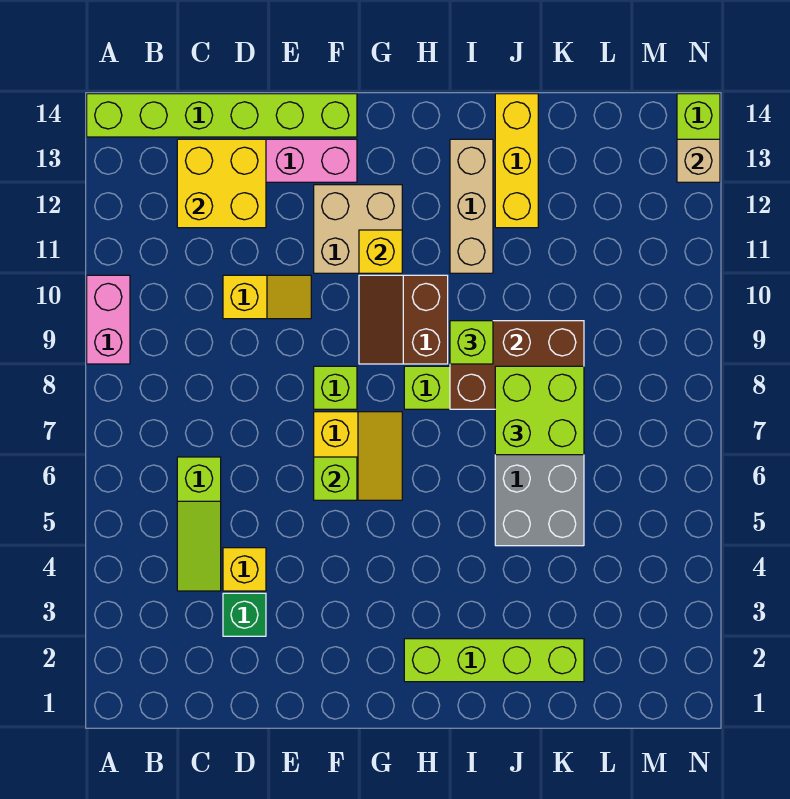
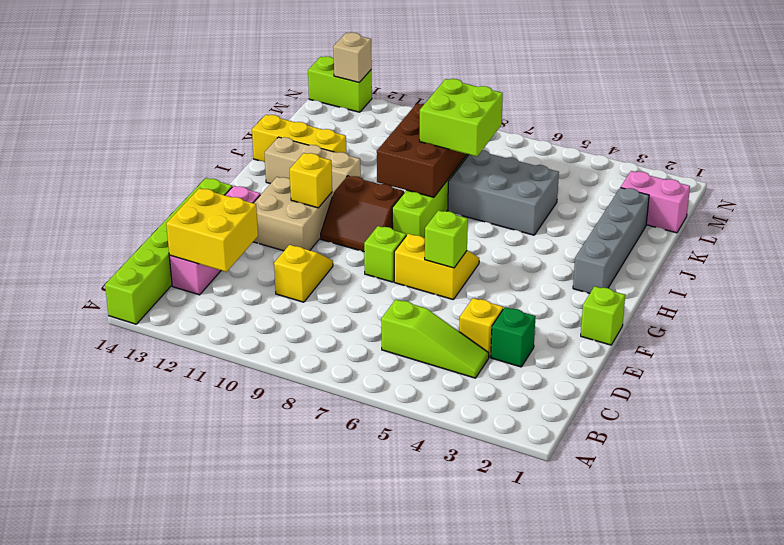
pink brick A9:A10 level 1 -> pink brick L1:L2 level 1
lime brick H2:K2 level 1 -> grey brick H2:K2 level 1
lime brick I9 level 3 -> lime brick F1 level 1

